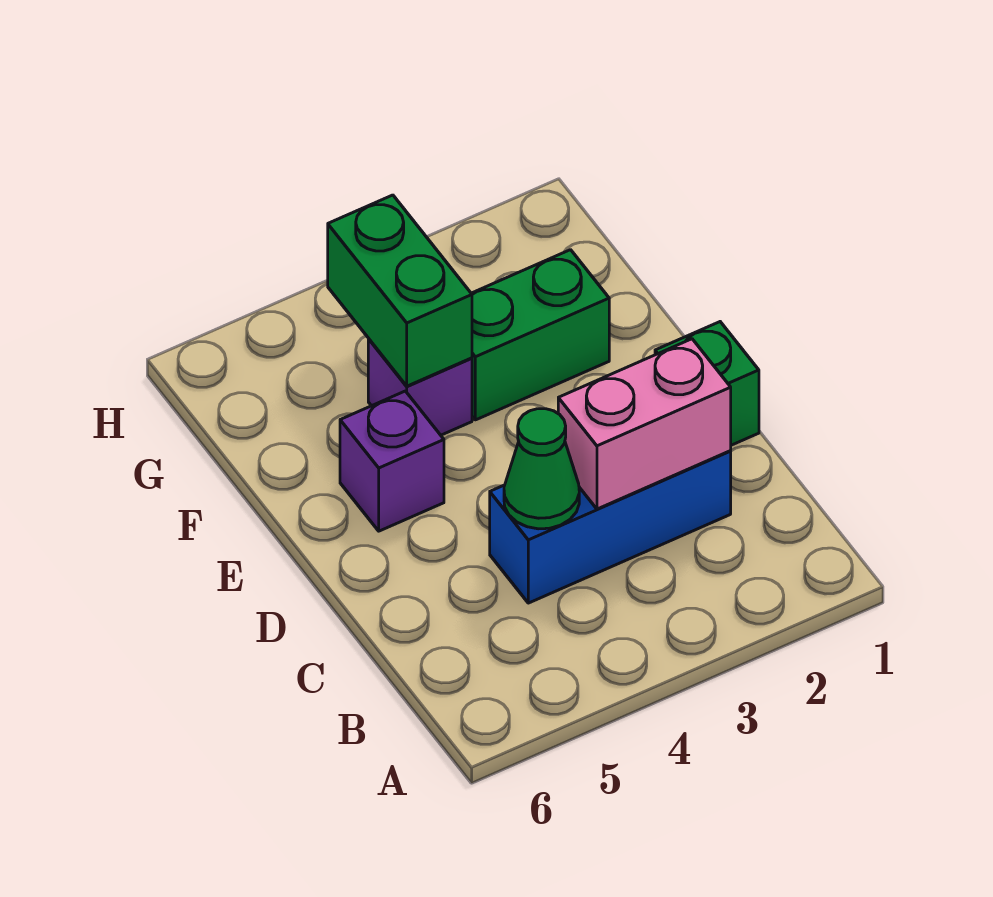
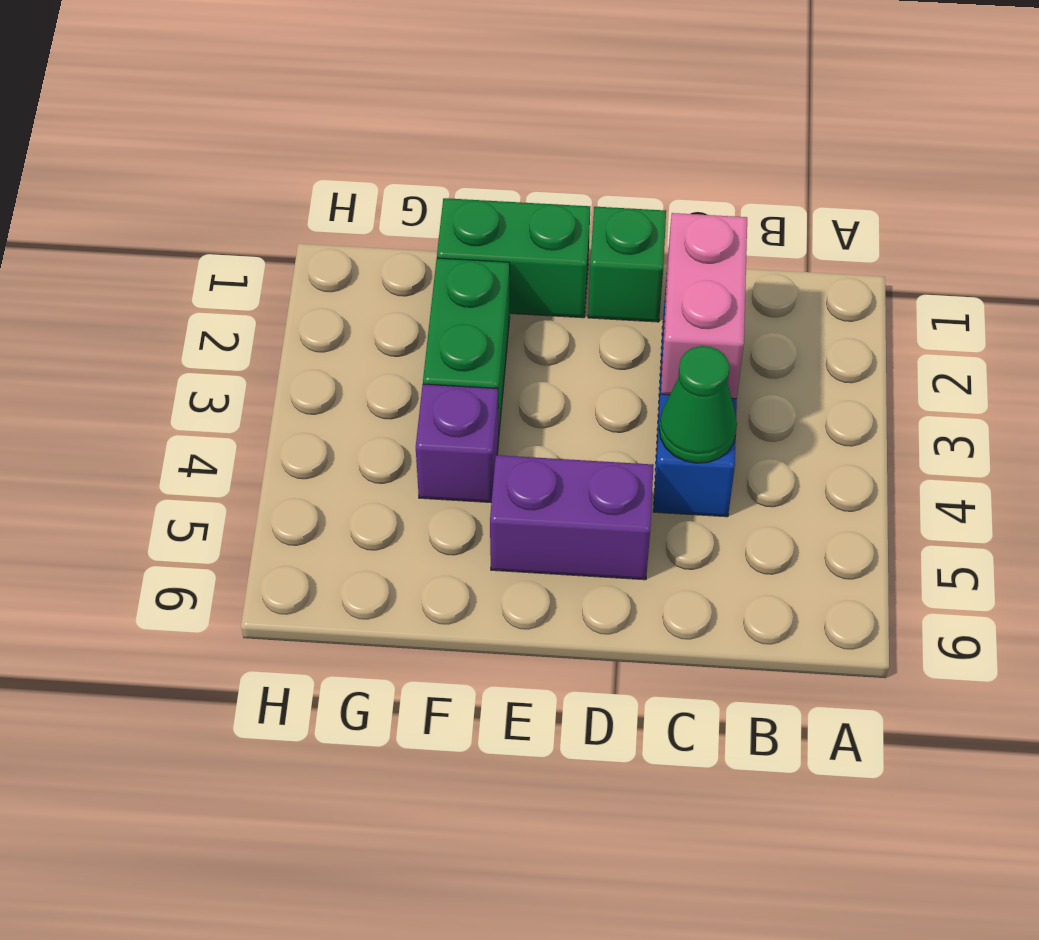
purple brick E5 level 1 -> purple brick D5:E5 level 1
green brick F4:G4 level 2 -> green brick E1:F1 level 1

